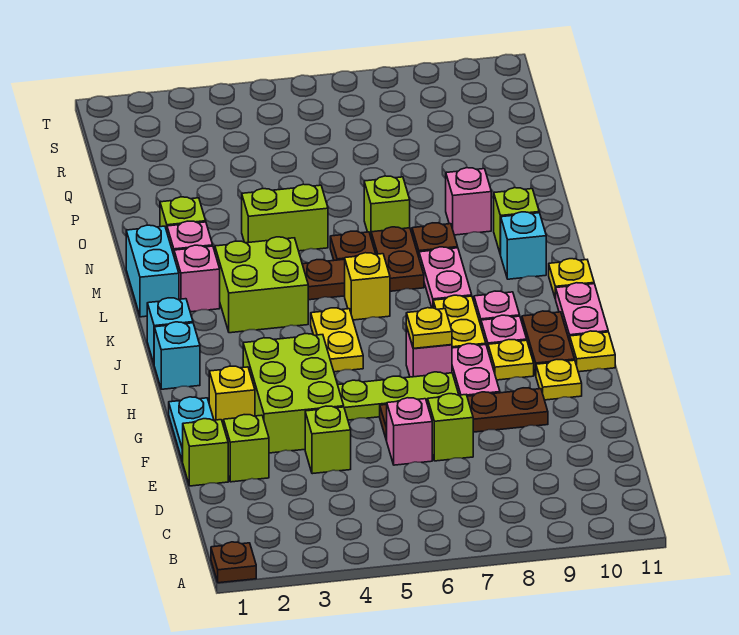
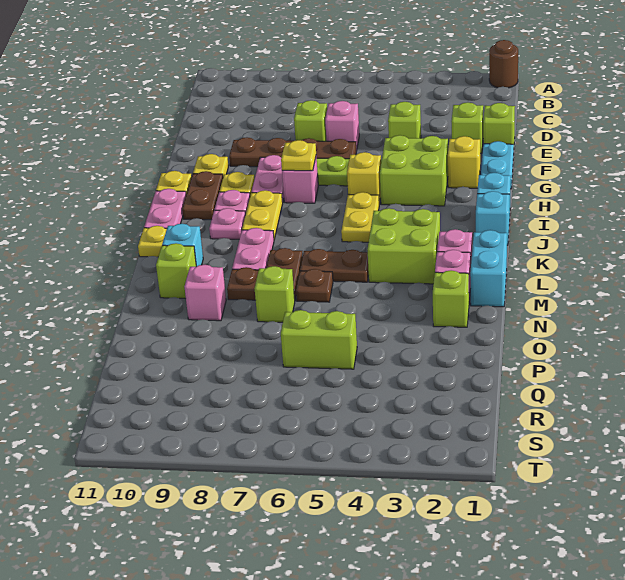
brown plate A1 level 1 -> brown round brick A1 level 1
lime brick F3:H4 level 1 -> lime brick G3:H4 level 1
yellow brick K6 level 1 -> yellow brick H5 level 1
lime brick N4:N5 level 1 -> lime brick P5:P6 level 1

